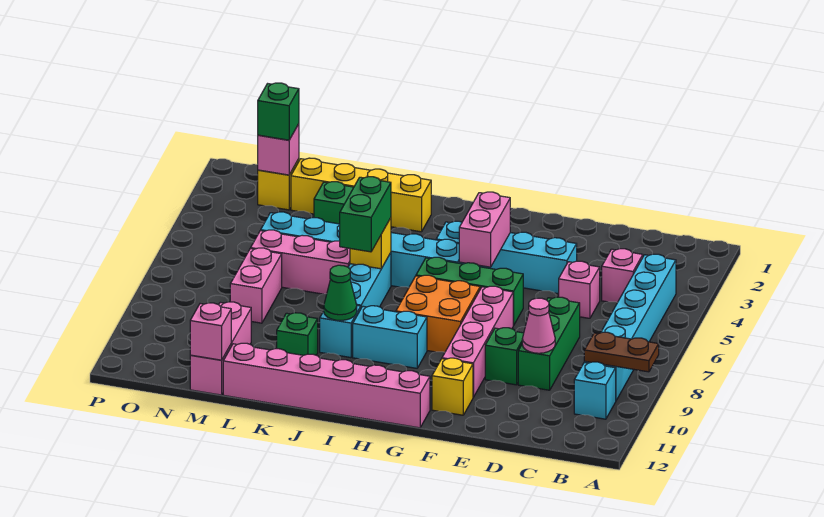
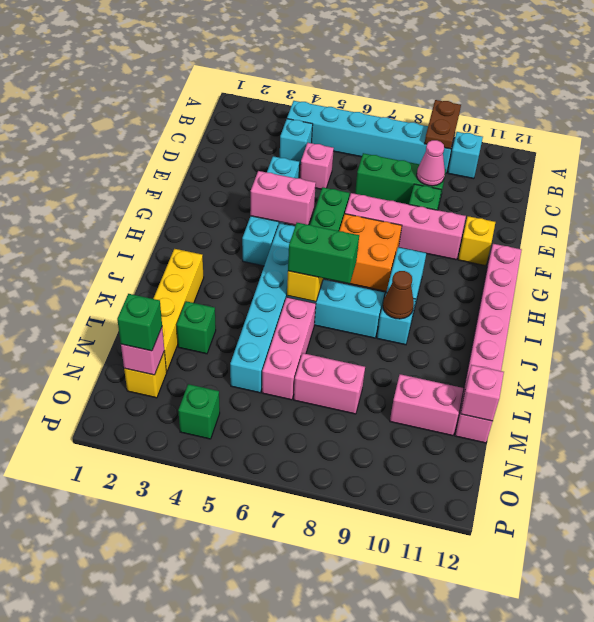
pink brick C4 level 1 -> cyan brick C4 level 1
green cone J9 level 2 -> brown cone J9 level 2
green brick K10 level 1 -> green brick O4 level 1

